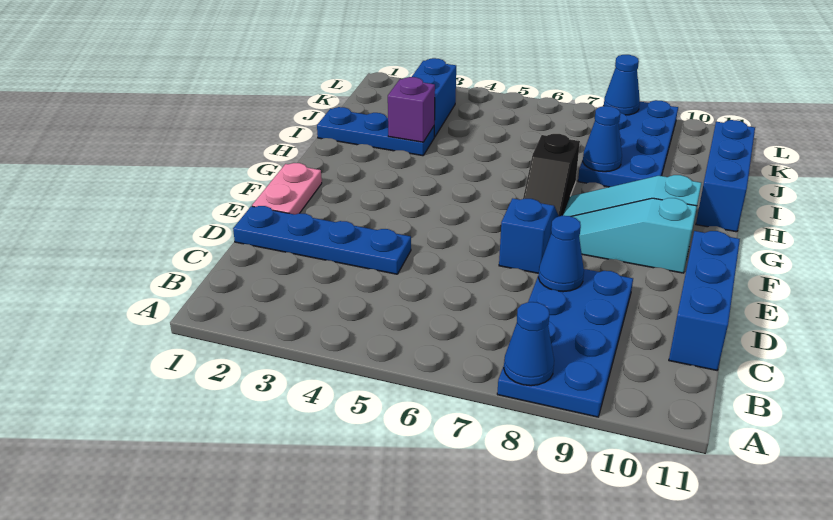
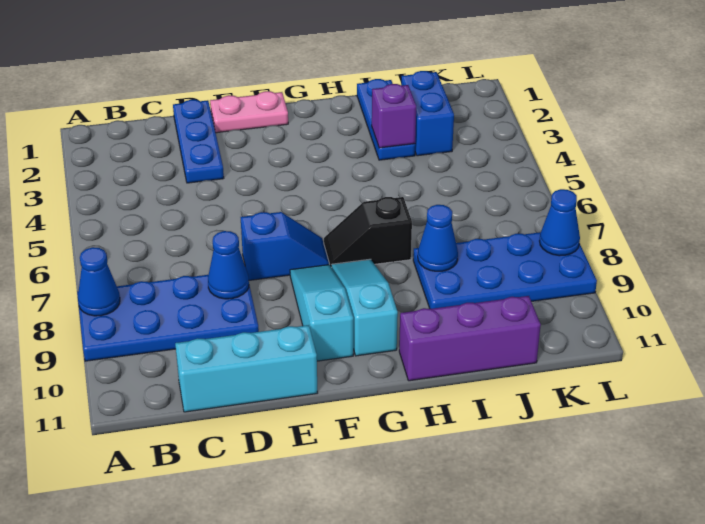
blue brick C11:E11 level 1 -> cyan brick C11:E11 level 1
blue plate D1:D4 level 1 -> blue plate D1:D3 level 1
blue brick H11:J11 level 1 -> purple brick H11:J11 level 1
blue brick J3:K3 level 1 -> blue brick J2:J3 level 1

